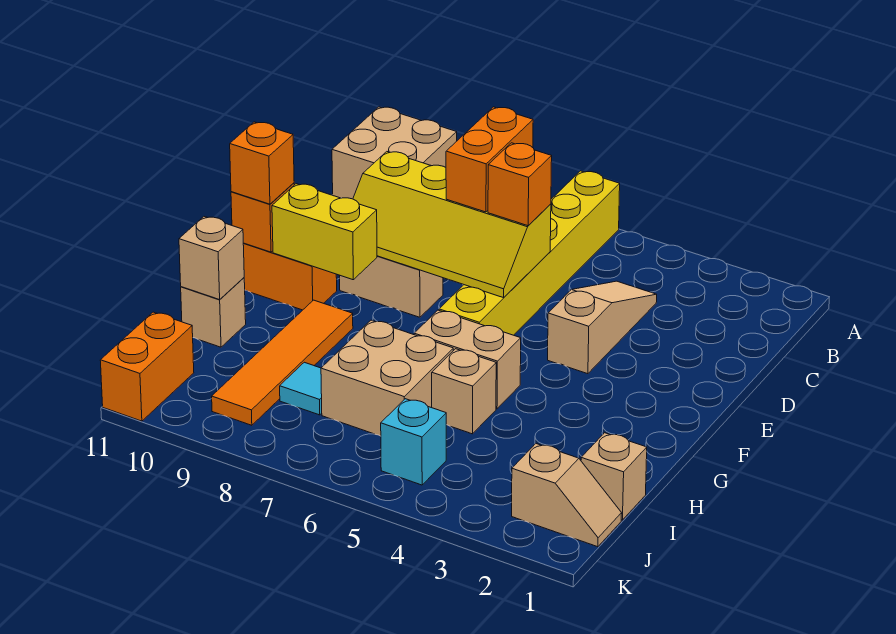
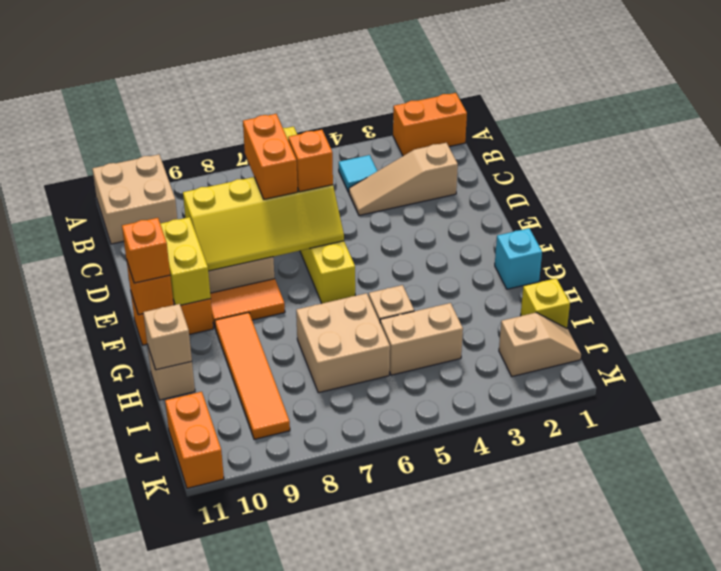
none -> orange brick A1:A2 level 1
tan slope C4:E4 level 1 top E -> tan slope C2:C4 level 1 top 2
none -> orange tile F8:F9 level 1
yellow brick F9:F10 level 2 -> yellow brick E10:F10 level 2
tan brick G5:G6 level 1 -> tan brick I4:I5 level 1
tan brick I1 level 1 -> yellow brick I1 level 1
cyan tile I8 level 1 -> cyan tile B4 level 1
cyan brick J5 level 1 -> cyan brick G1 level 1

